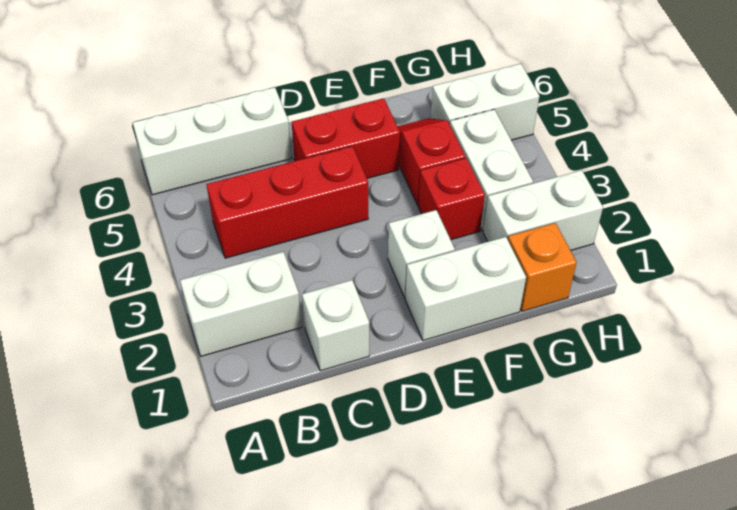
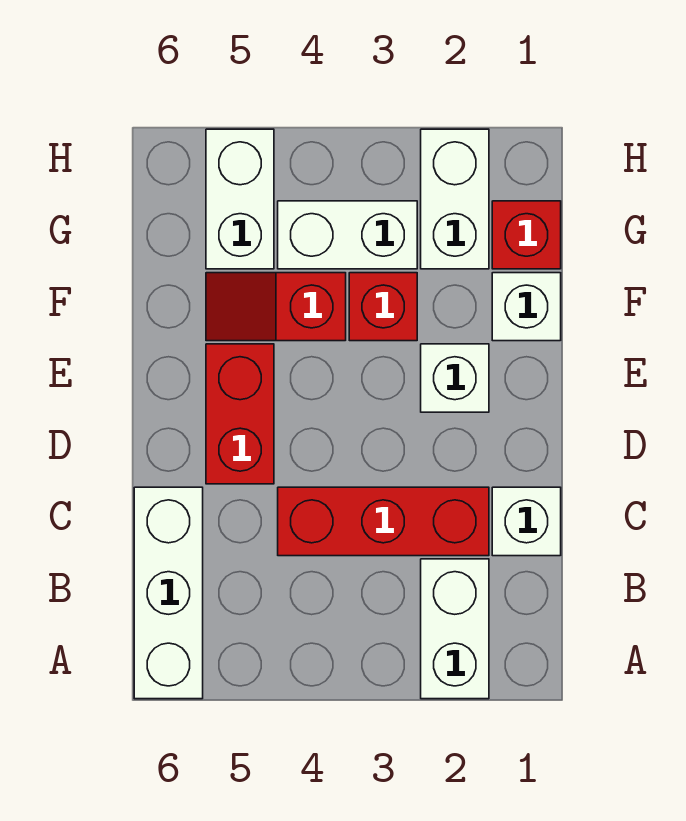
red brick B4:D4 level 1 -> red brick C2:C4 level 1
white brick E1:F1 level 1 -> white brick F1 level 1
orange brick G1 level 1 -> red brick G1 level 1

